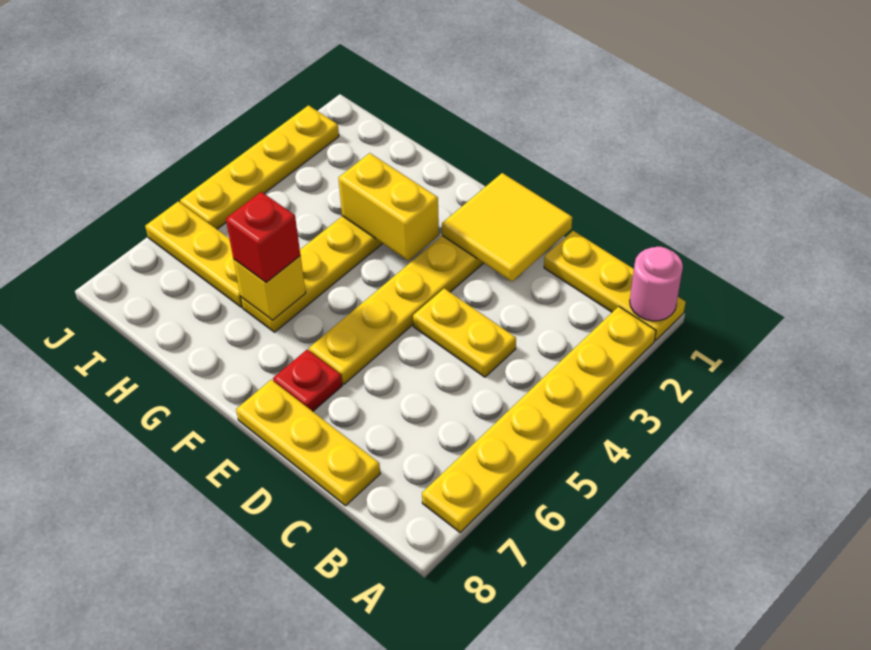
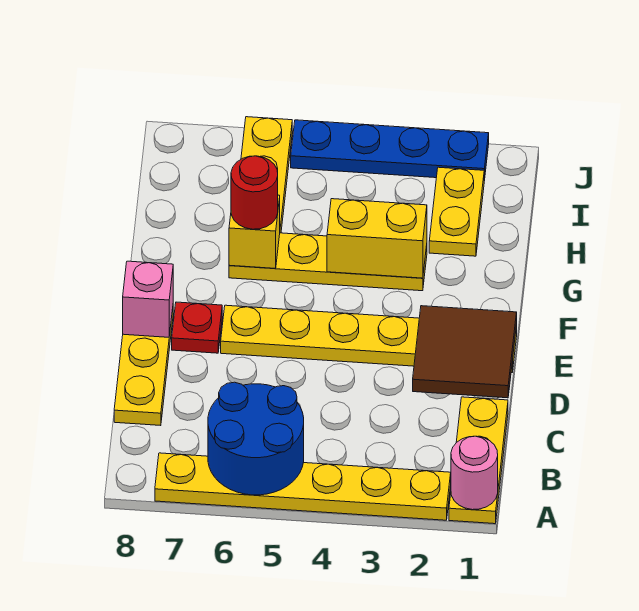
none -> blue round brick A5:B6 level 2
yellow plate C4:D4 level 1 -> yellow plate H2:I2 level 1
yellow tile D1:E2 level 2 -> brown tile D1:E2 level 2
none -> pink brick E8 level 2
yellow brick F3:G3 level 2 -> yellow brick G3:G4 level 2
red brick G6 level 3 -> red round brick G6 level 3
yellow plate J2:J5 level 1 -> blue plate J2:J5 level 1

